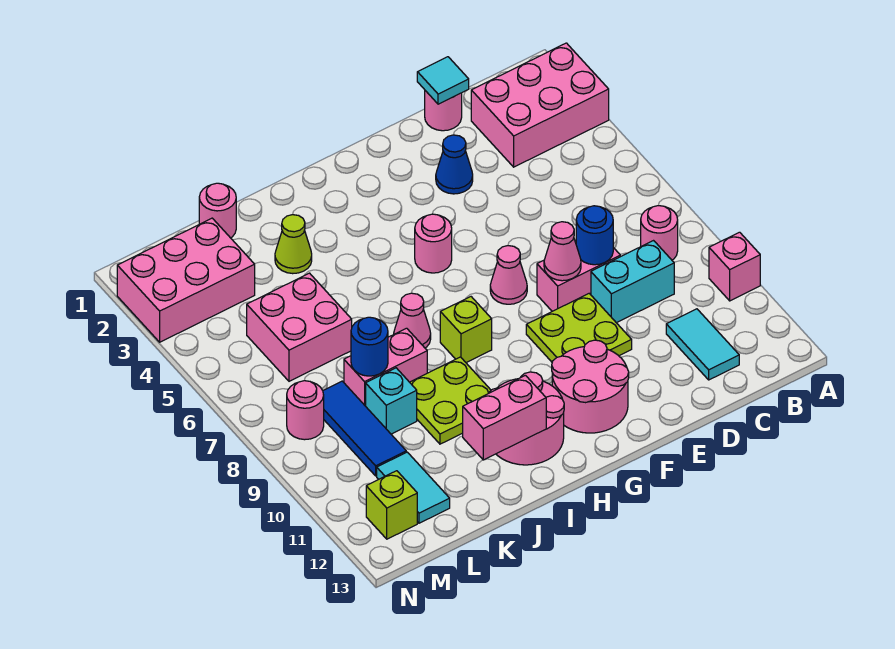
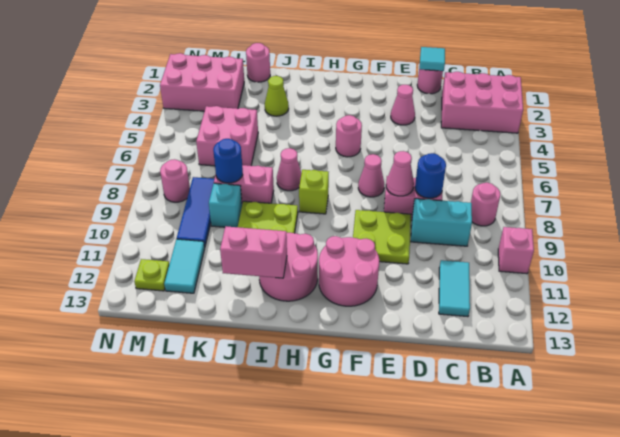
blue cone E3 level 1 -> pink cone E3 level 1
lime brick M12 level 1 -> lime plate M12 level 1

